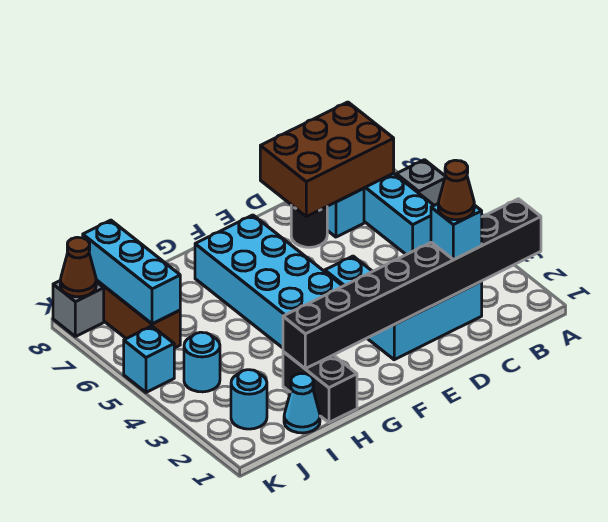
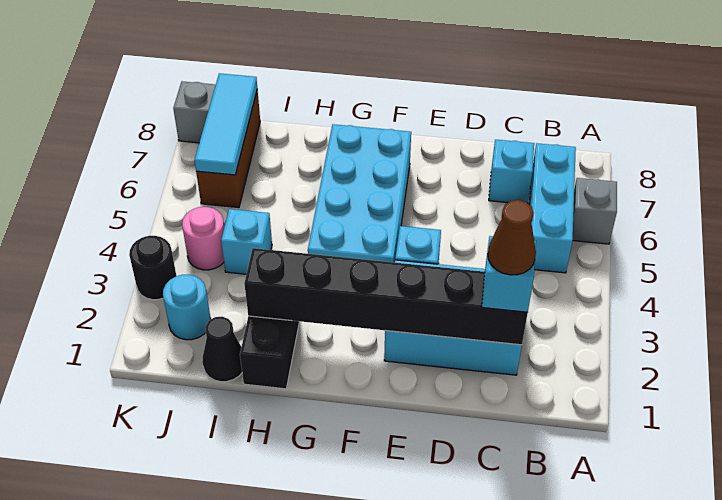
black brick A2:H2 level 2 -> black brick C2:H2 level 2
brown brick B7:D8 level 2 -> none
black round brick D7 level 1 -> black round brick K3 level 1
cyan cone I1 level 1 -> black cone I1 level 1
cyan round brick J4 level 1 -> pink round brick J4 level 1
cyan brick J6:J8 level 2 -> cyan tile J6:J8 level 2
cyan brick K5 level 1 -> cyan brick I4 level 1
brown cone K8 level 2 -> none

